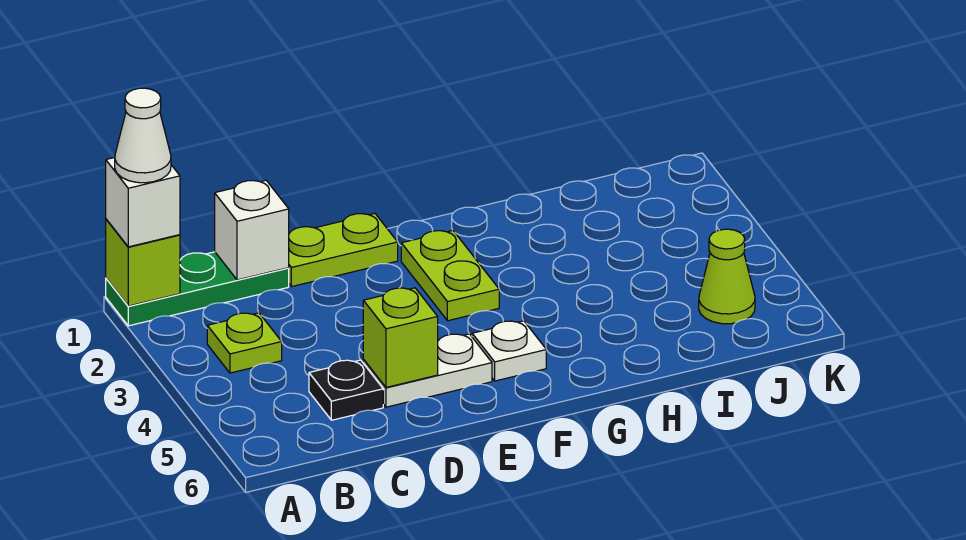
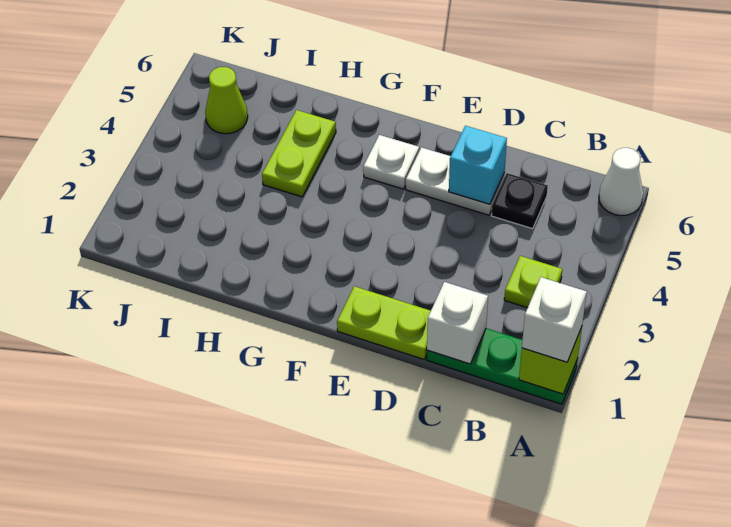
white cone A1 level 4 -> white cone A6 level 1
lime brick D5 level 2 -> cyan brick D5 level 2
lime plate F2:F3 level 1 -> lime plate H4:H5 level 1

